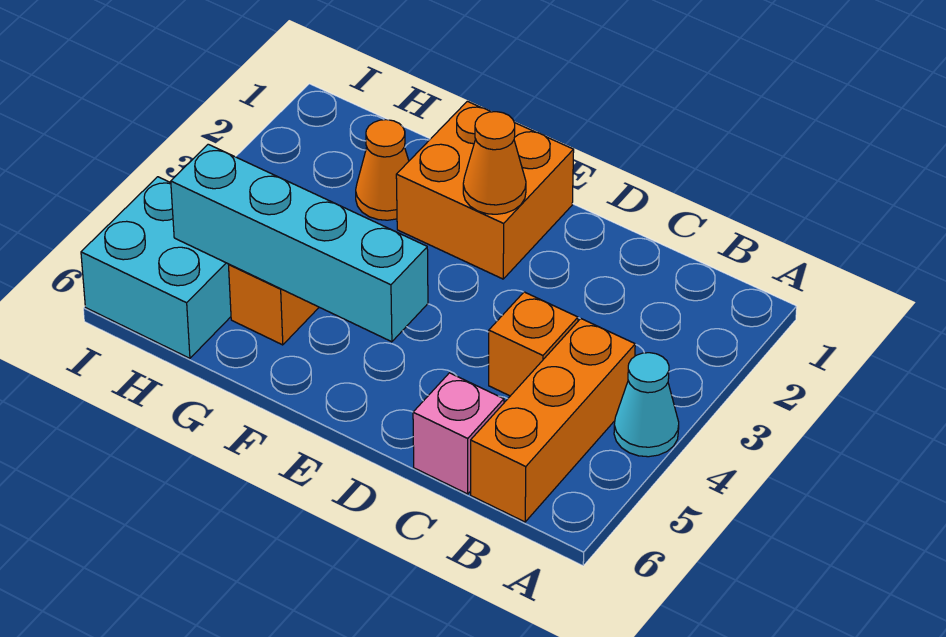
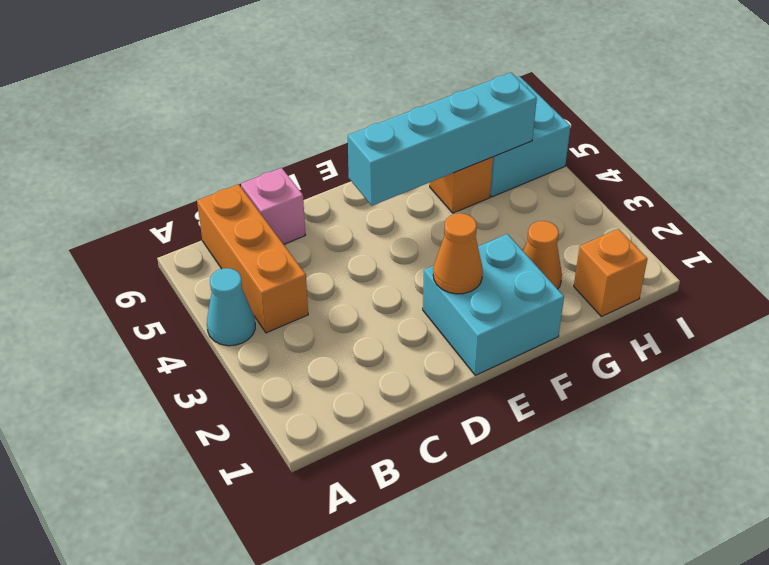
orange brick C4 level 1 -> orange brick H1 level 1
orange brick E1:F2 level 1 -> cyan brick E1:F2 level 1

